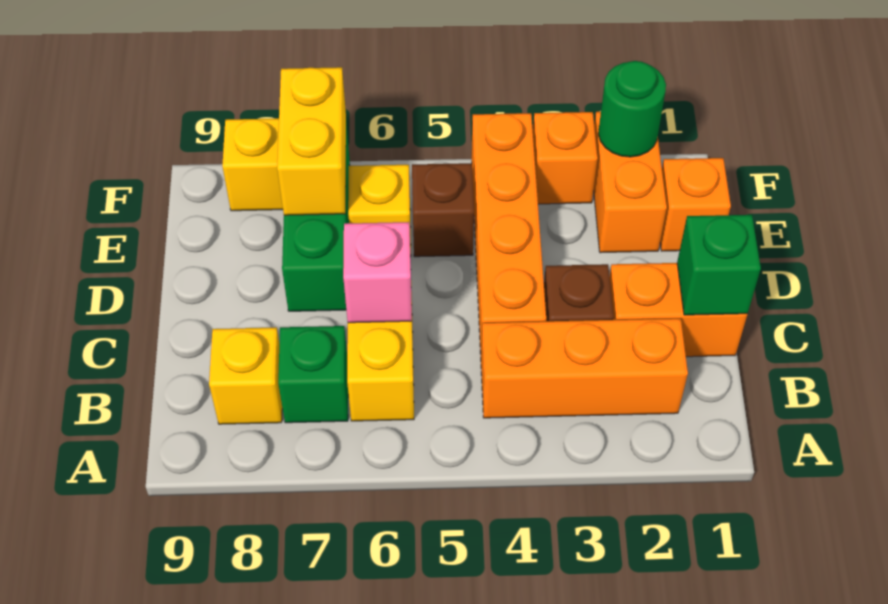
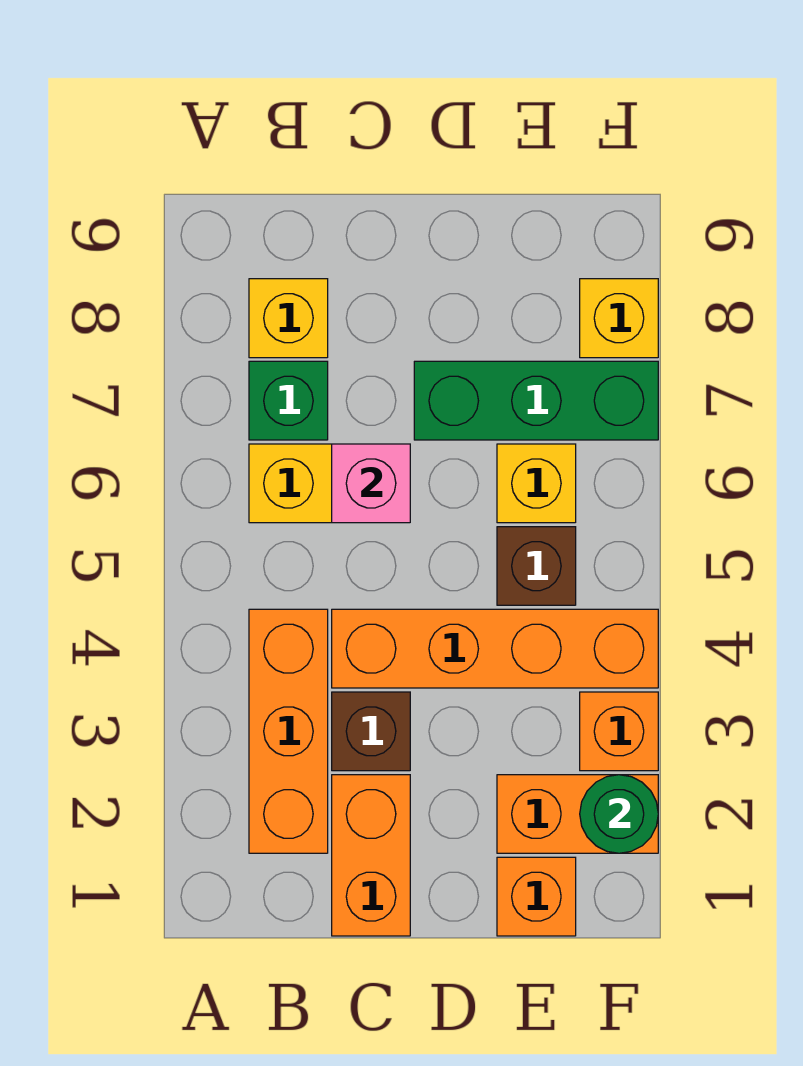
green brick C1 level 2 -> none
yellow brick E7:F7 level 2 -> none

